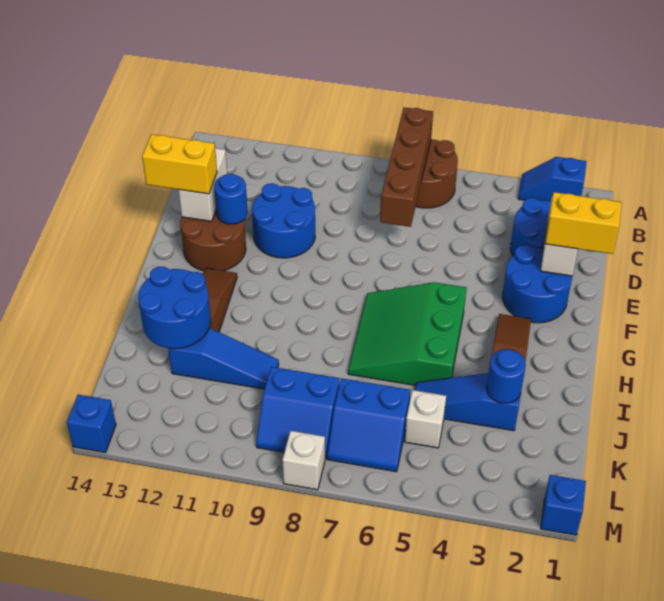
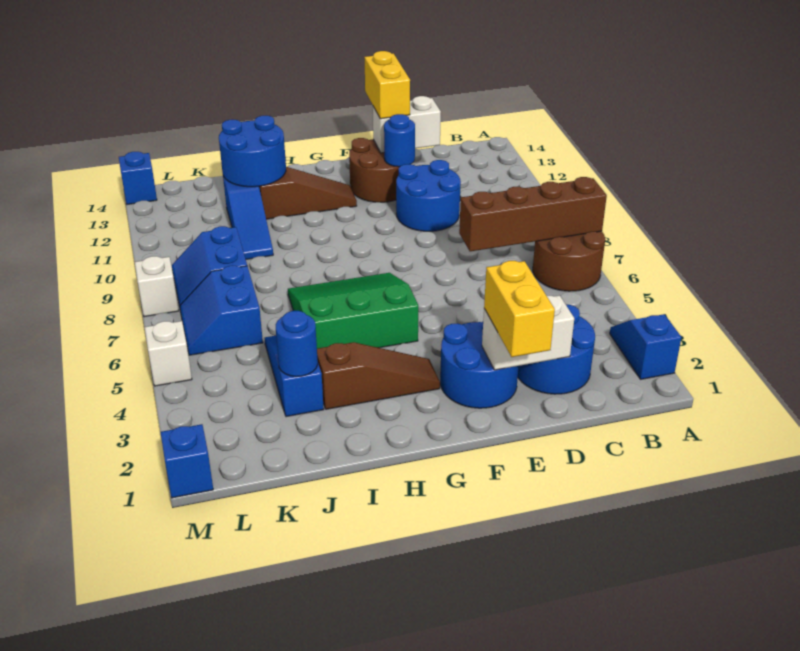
white brick K5 level 1 -> white brick M5 level 1

